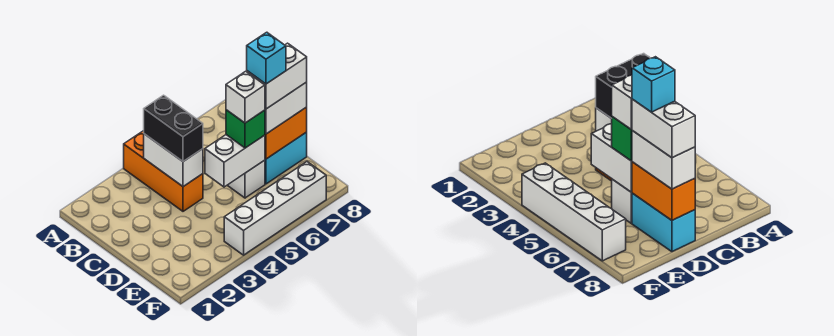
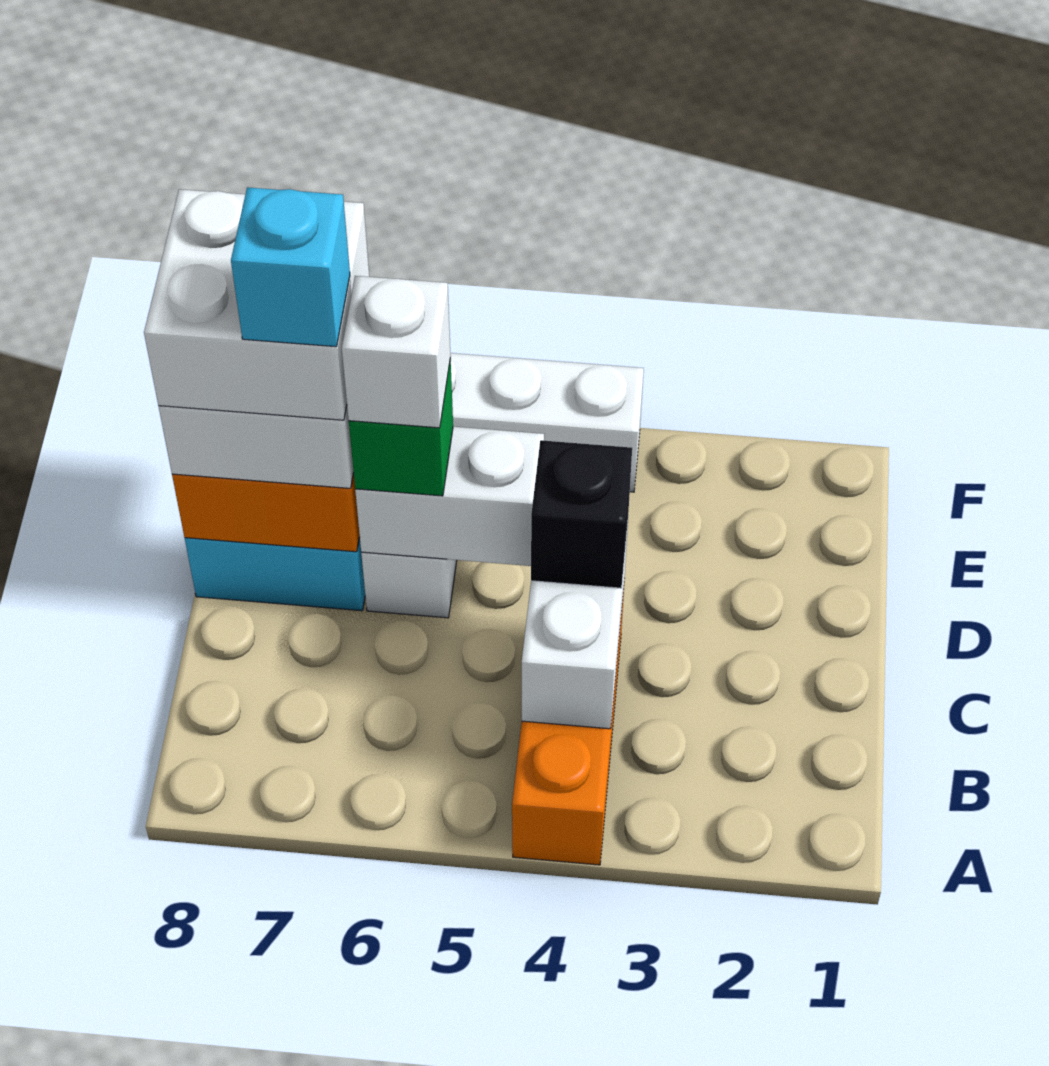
black brick B4:C4 level 3 -> black brick C4 level 3
white brick D7:D8 level 4 -> white brick D7:E8 level 4

